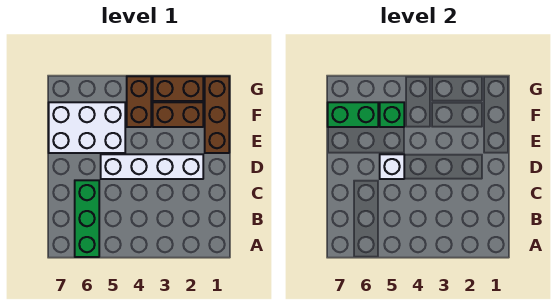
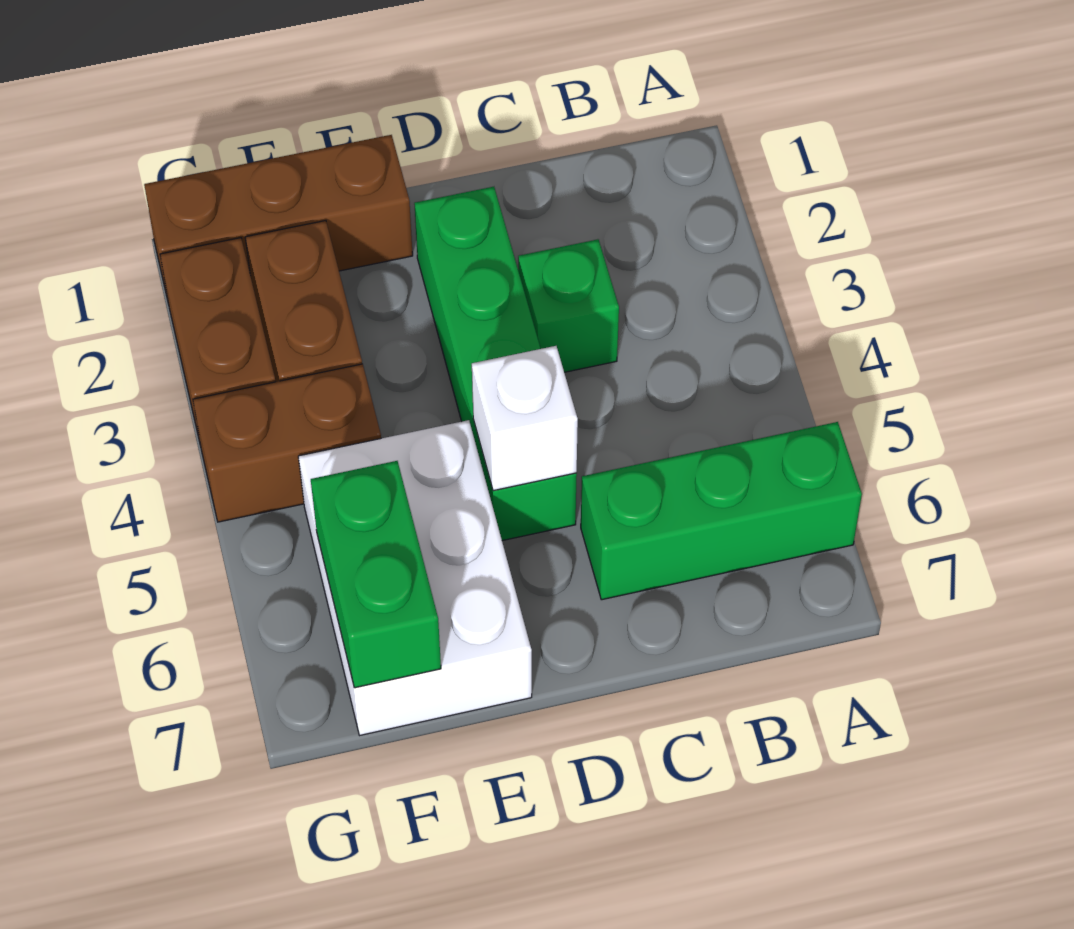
white brick D2:D5 level 1 -> green brick D2:D5 level 1
green brick F5 level 2 -> green brick C3 level 1

